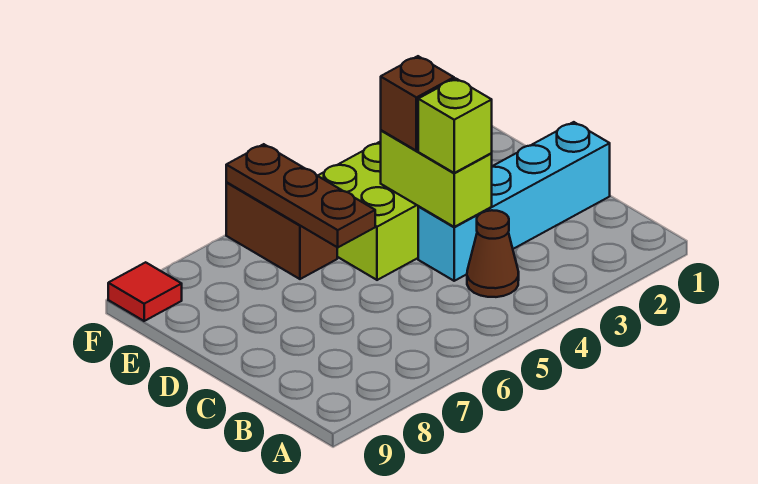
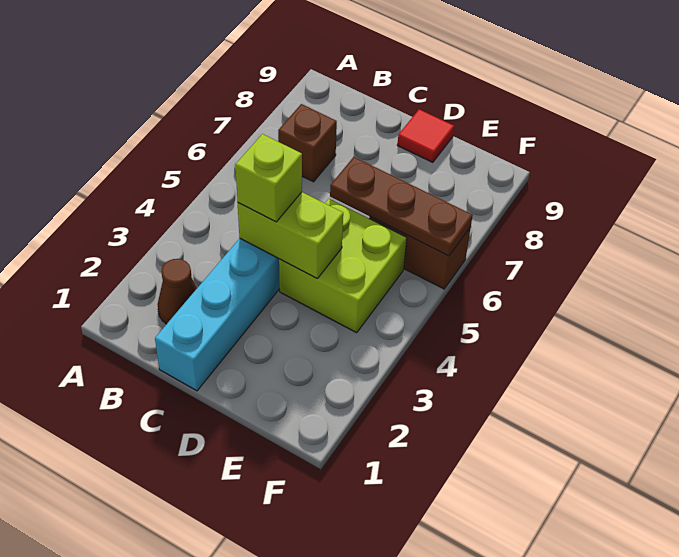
brown cone B4 level 1 -> brown cone B2 level 1
brown brick D4 level 3 -> brown brick B7 level 1
red tile F9 level 1 -> red tile D9 level 1

